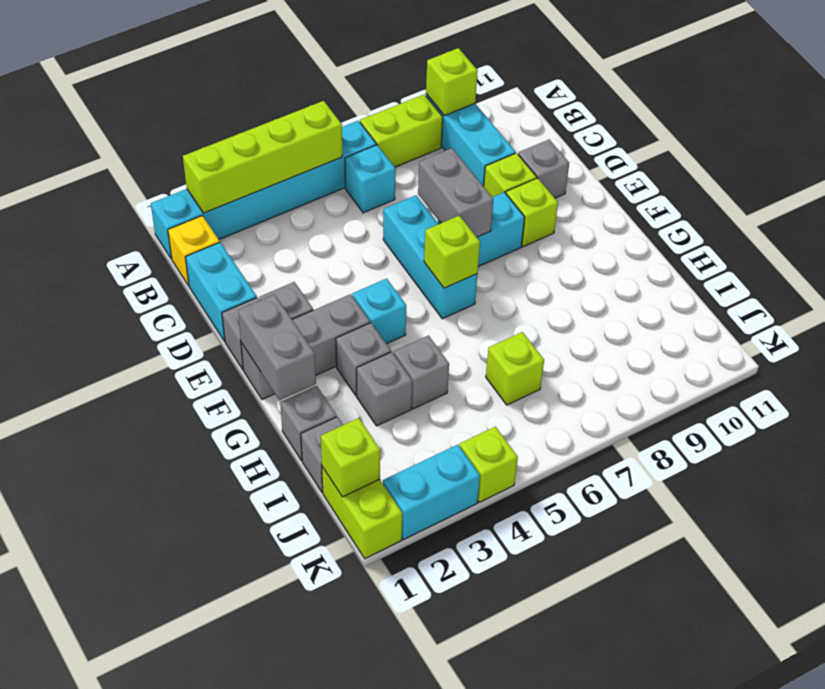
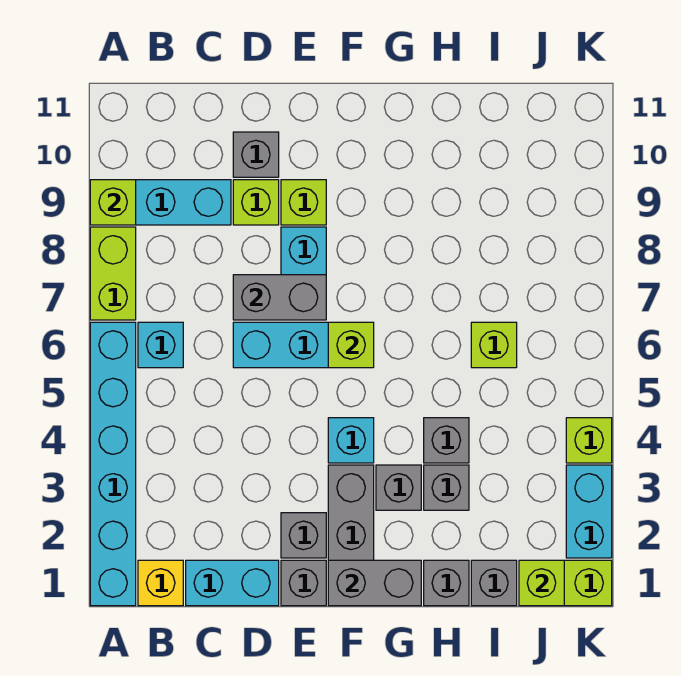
lime brick A2:A5 level 2 -> none

